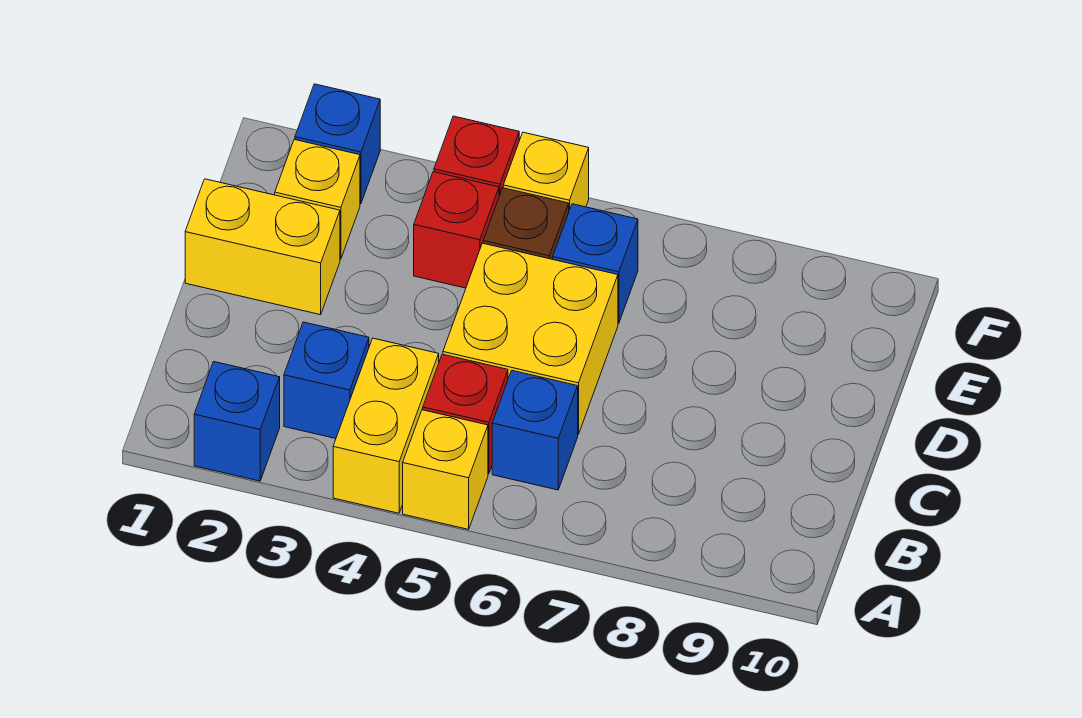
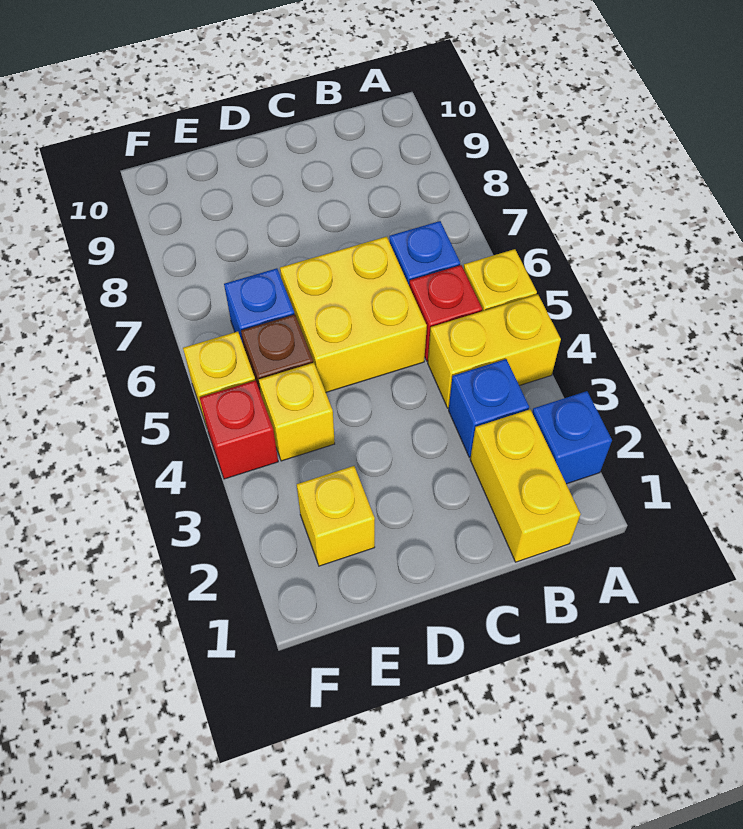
yellow brick D1:D2 level 1 -> yellow brick B1:B2 level 1
red brick E4 level 1 -> yellow brick E4 level 1
blue brick F2 level 1 -> none

